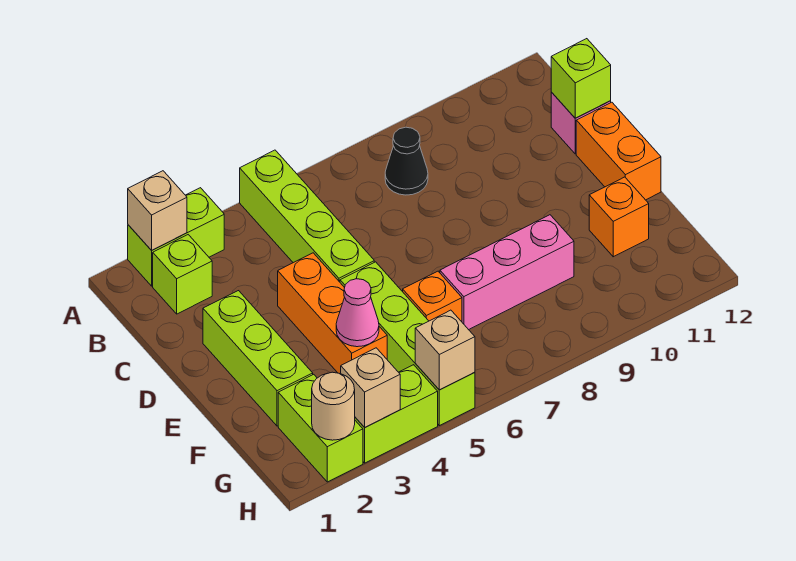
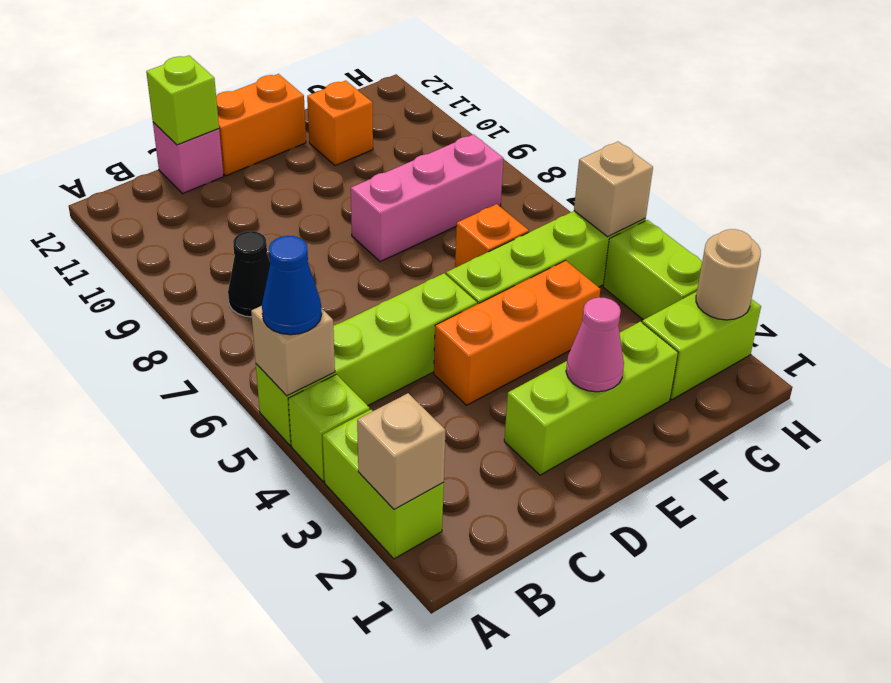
none -> blue cone A5 level 3
lime brick B2 level 1 -> lime brick A4 level 1
pink cone F4 level 2 -> pink cone E2 level 2
pink brick F7:F9 level 1 -> pink brick E8:G8 level 1
tan brick H3 level 2 -> tan brick A5 level 2

